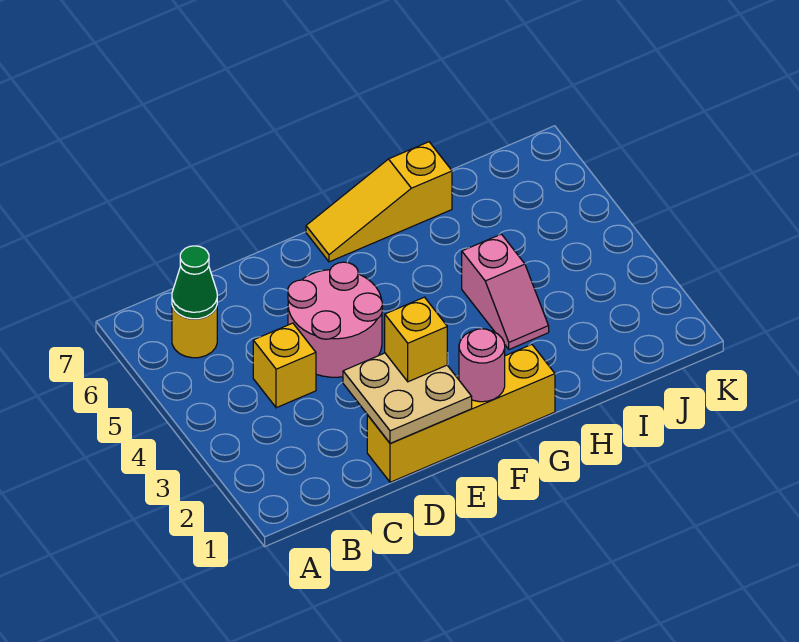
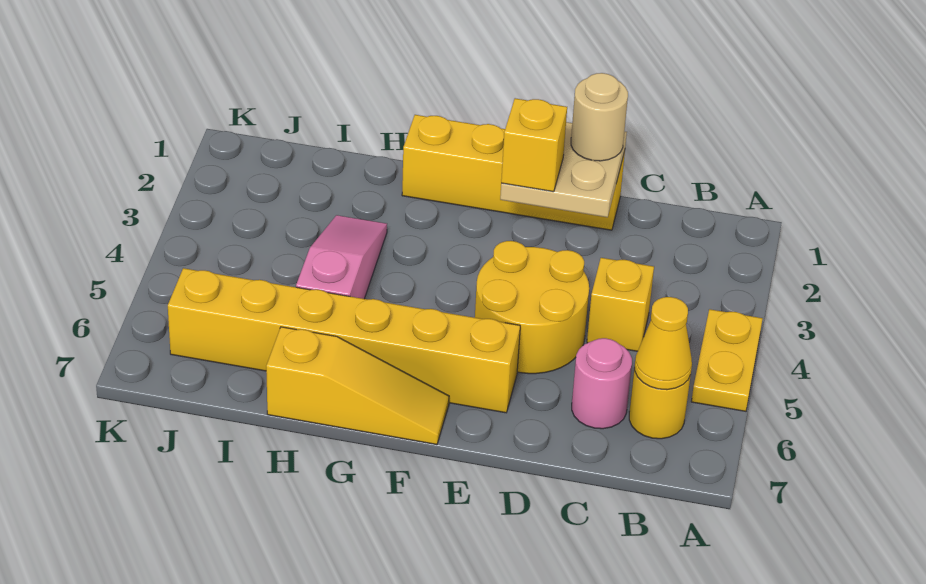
none -> yellow plate A4:A5 level 1
green cone B6 level 2 -> yellow cone B6 level 2
none -> tan round brick D1 level 3
pink round brick D4:E5 level 1 -> yellow round brick D4:E5 level 1
none -> yellow brick E6:J6 level 1
pink round brick F1 level 2 -> pink round brick C6 level 1
pink slope H3:H4 level 1 top 4 -> pink slope H3:H5 level 1 top 5

